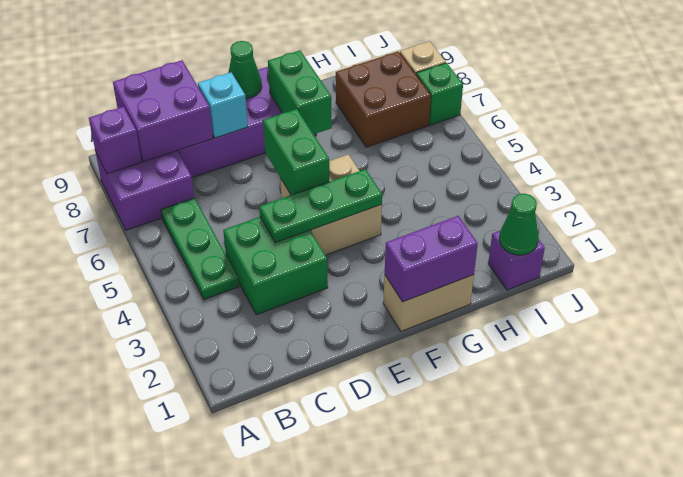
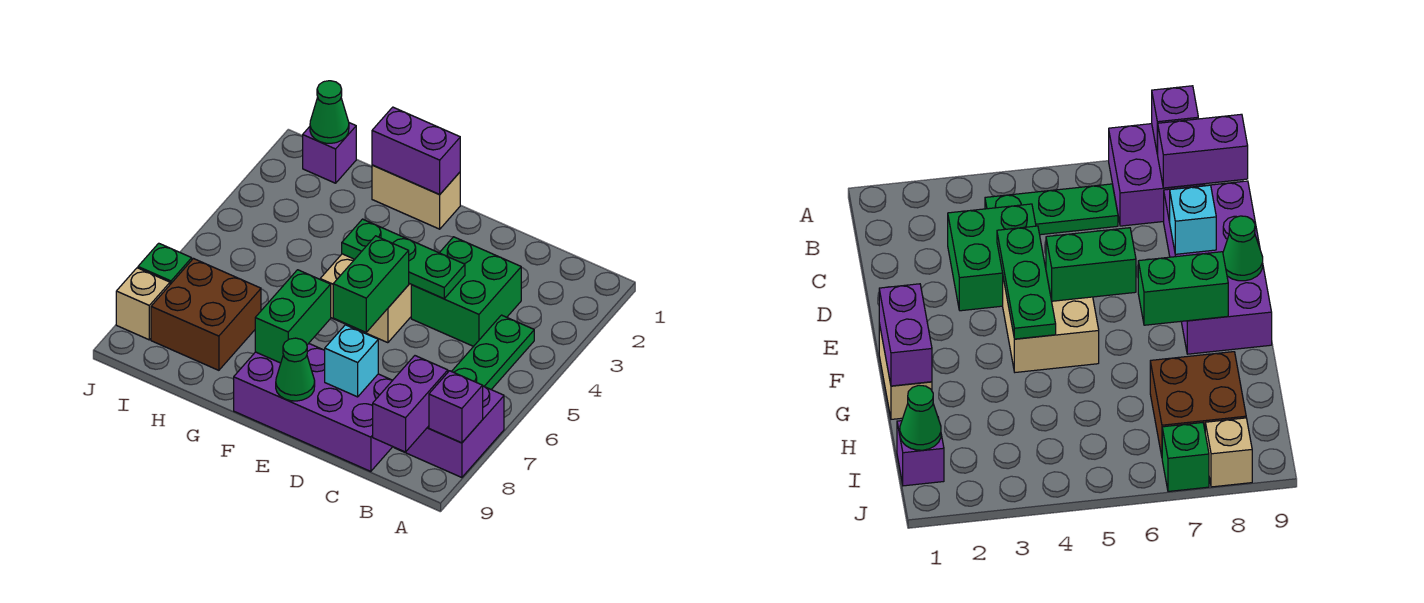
purple brick B8:C9 level 2 -> purple brick B8:B9 level 2

